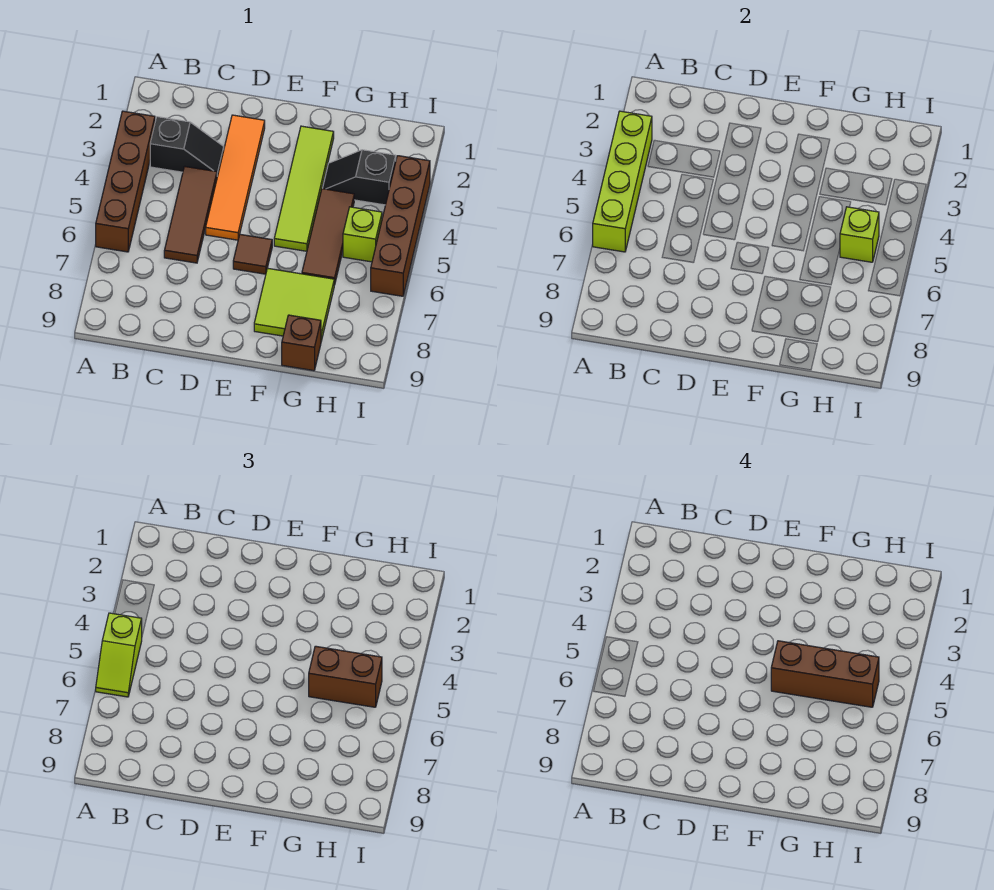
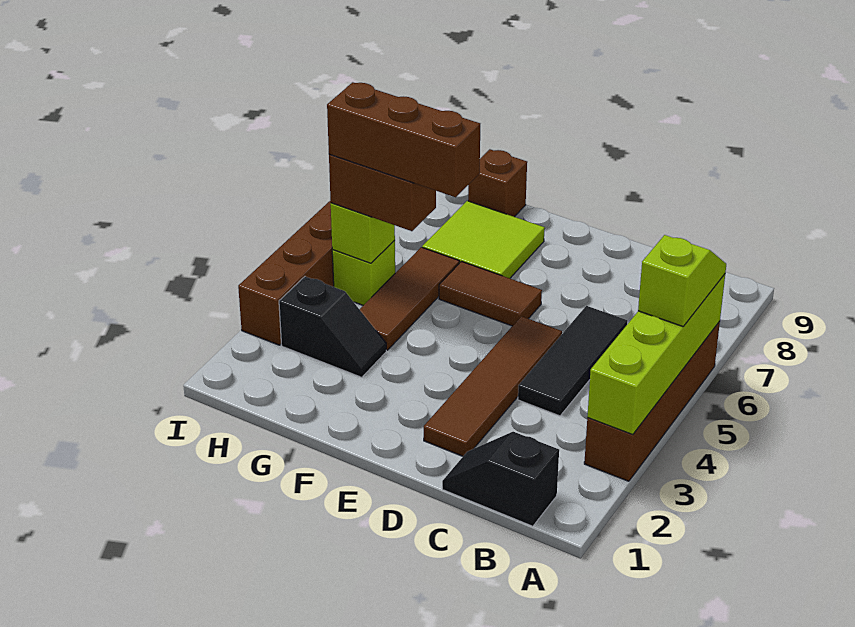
black slope B3:C3 level 1 top B -> black slope B1:C1 level 1 top B
brown tile C4:C6 level 1 -> black tile C4:C6 level 1
orange tile D2:D5 level 1 -> brown tile D2:D5 level 1
brown tile E6 level 1 -> brown tile E6:F6 level 1
lime tile F2:F5 level 1 -> none

